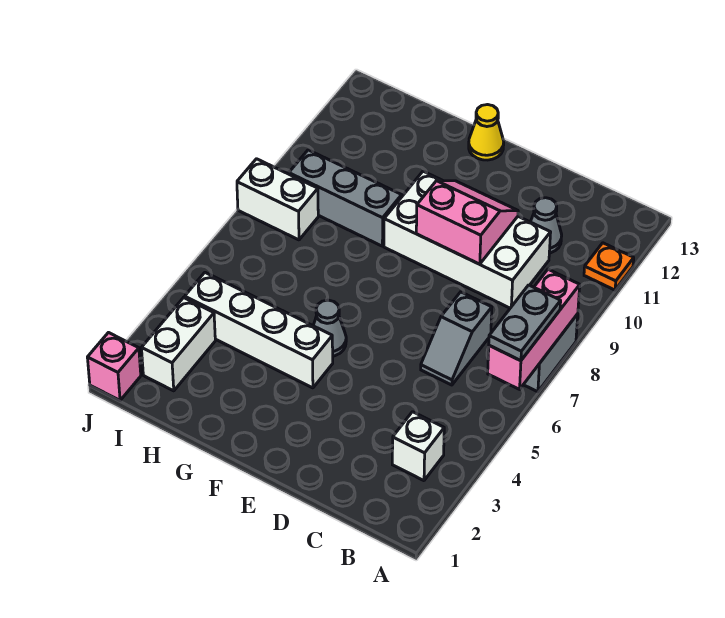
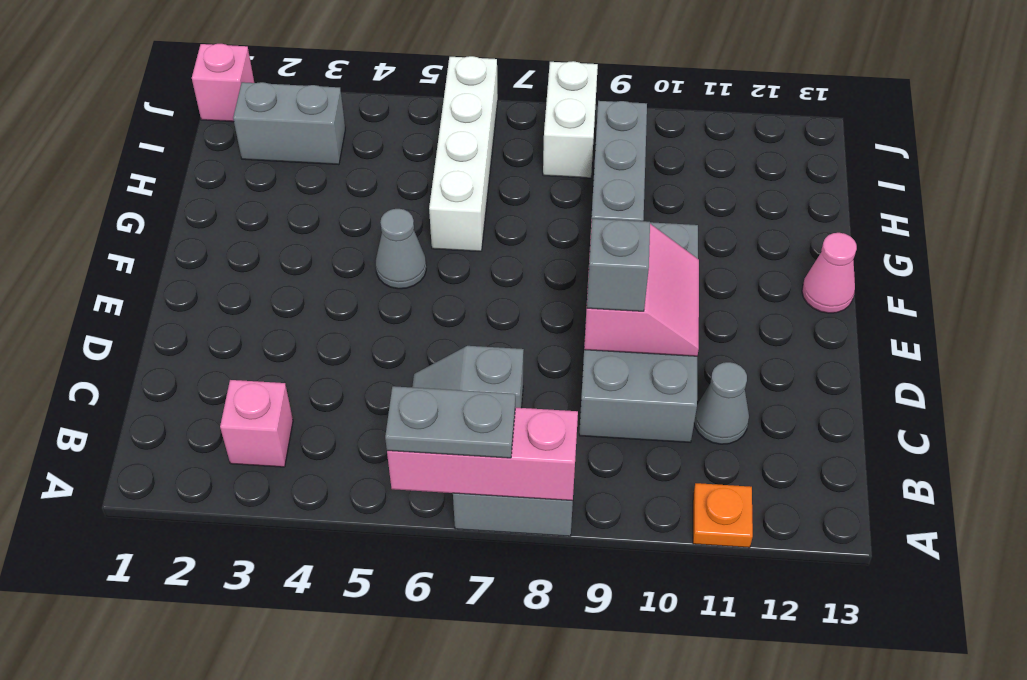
white brick B3 level 1 -> pink brick B3 level 1
white brick C9:F10 level 1 -> grey brick C9:F10 level 1
none -> grey brick D9 level 3
white brick F4:I4 level 1 -> white brick G6:J6 level 1
yellow cone F13 level 1 -> pink cone F13 level 1
white brick I2:I3 level 1 -> grey brick I2:I3 level 1

